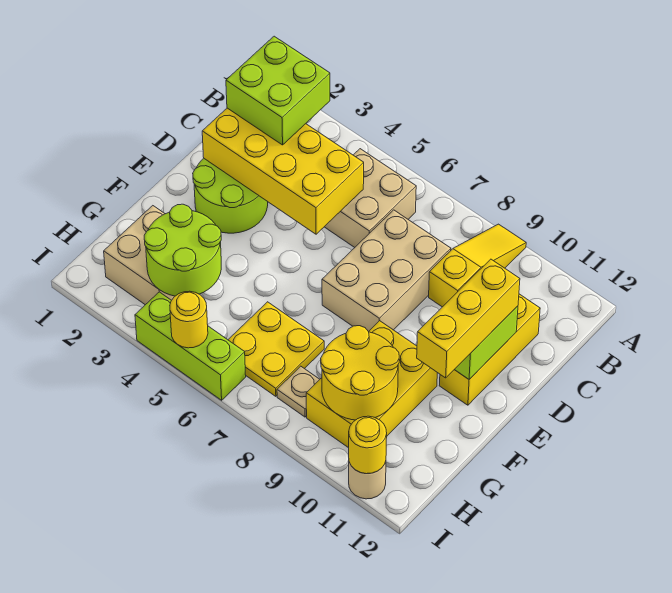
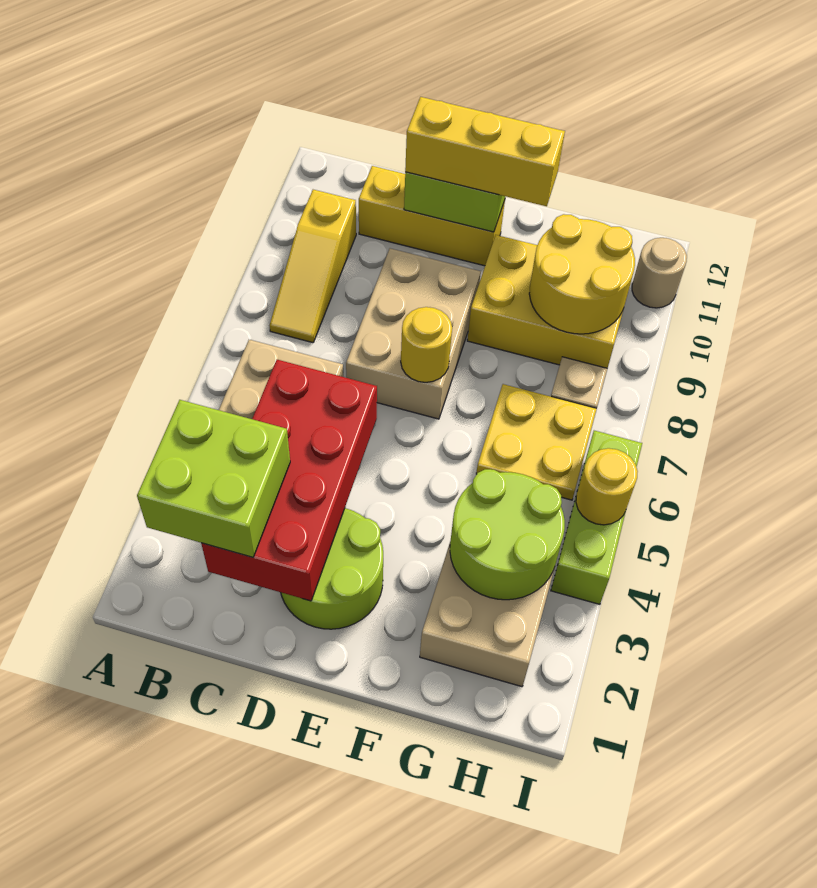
yellow slope A9:C9 level 1 top C -> yellow slope B8:B10 level 1 top 10
yellow brick C2:D5 level 2 -> red brick C2:D5 level 2
tan brick C7:E8 level 1 -> tan brick D7:E9 level 1
yellow round brick I11 level 2 -> yellow round brick E7 level 2

